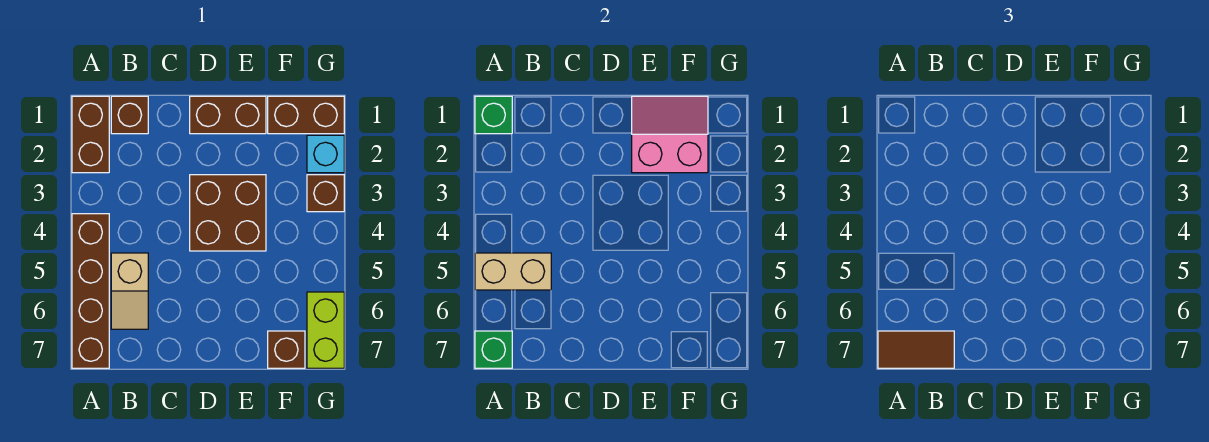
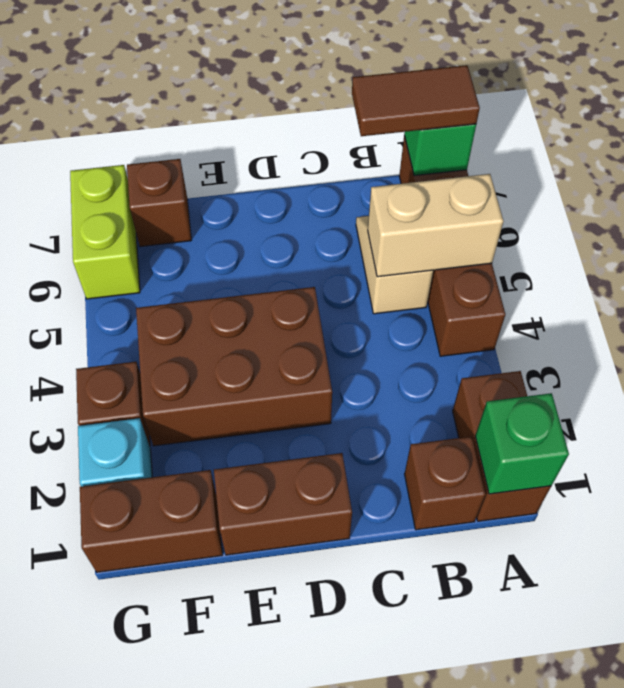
brown brick D3:E4 level 1 -> brown brick D3:F4 level 1
pink slope E1:F2 level 2 top 2 -> none

